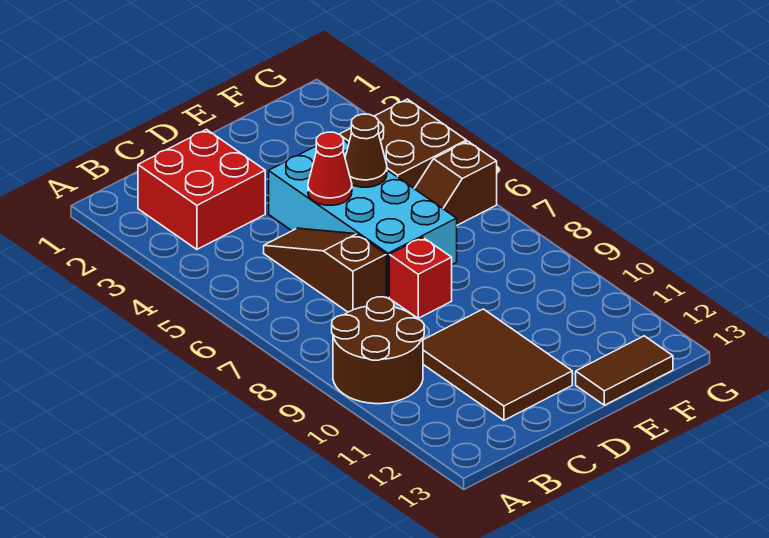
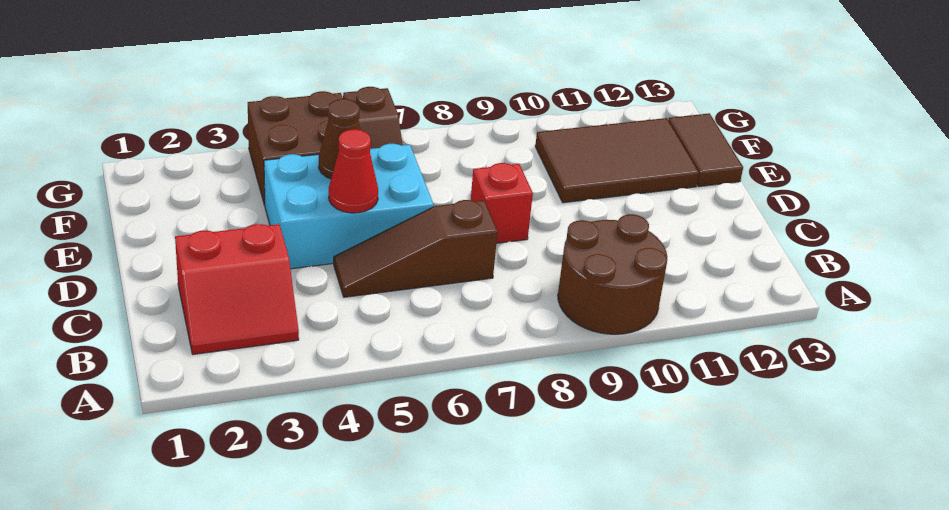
red brick B2:C3 level 1 -> red slope B2:C3 level 1 top C
brown tile C10:D12 level 1 -> brown tile E10:F12 level 1
cyan brick D4:E7 level 1 -> cyan brick D4:E6 level 1

